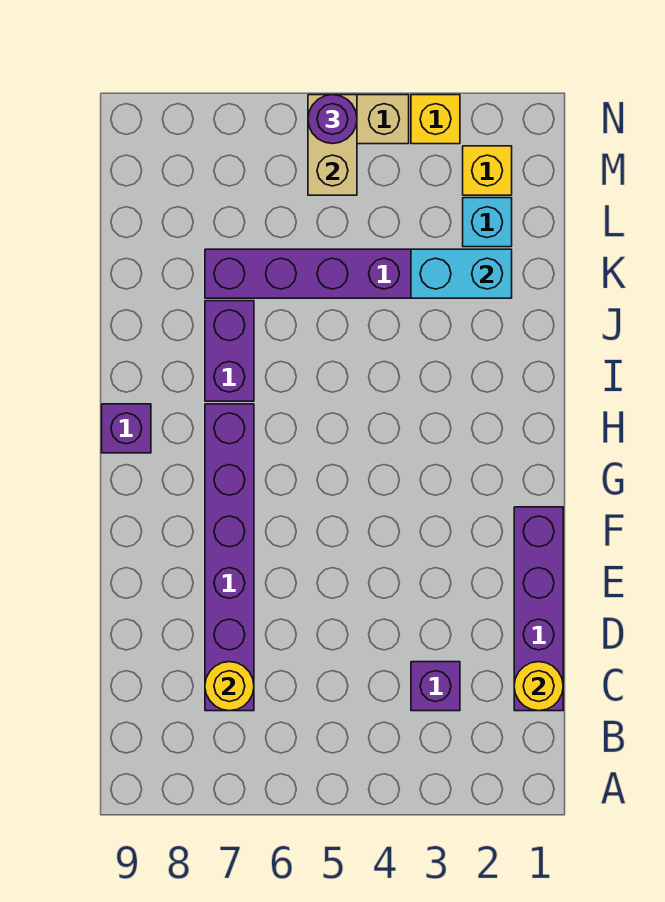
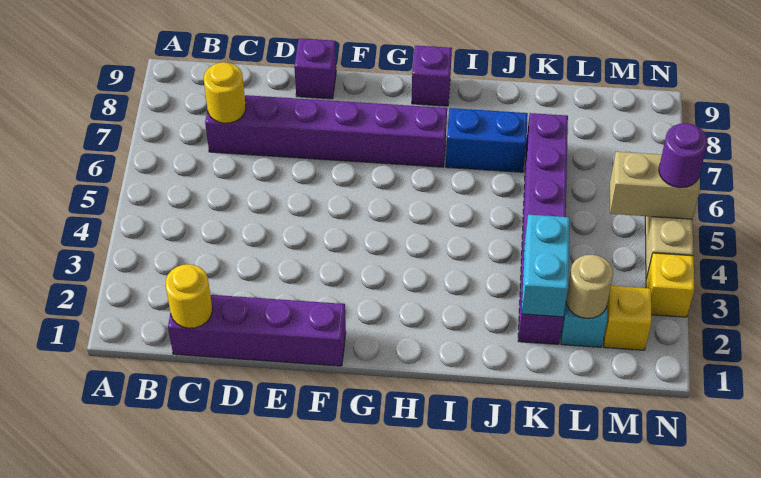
purple brick C3 level 1 -> purple brick E9 level 1
purple brick I7:J7 level 1 -> blue brick I7:J7 level 1
none -> tan round brick L2 level 2

